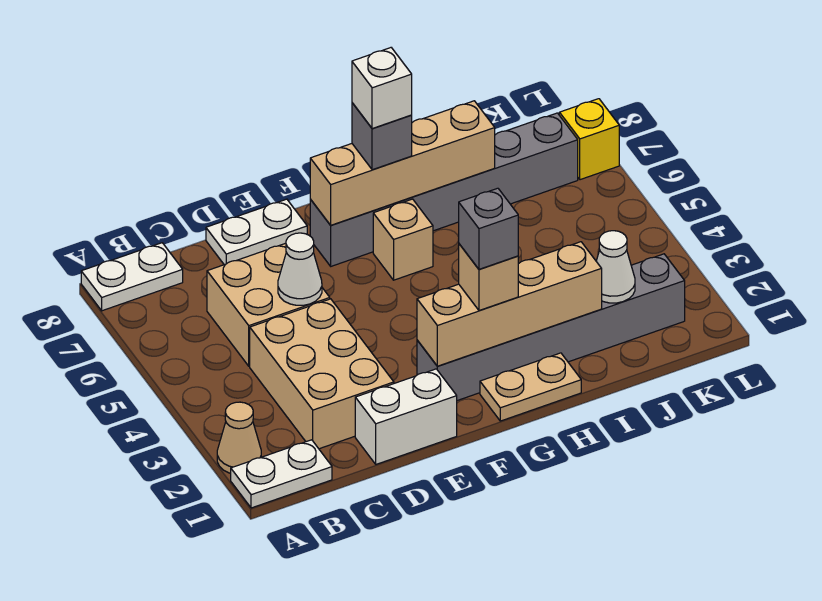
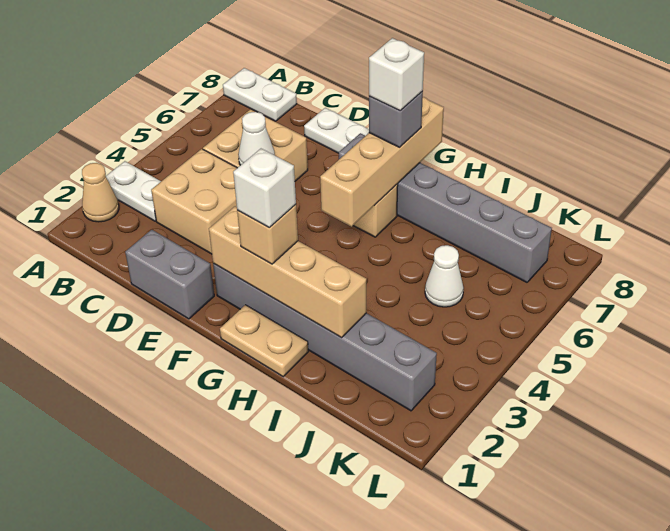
white plate A1:B1 level 1 -> white plate A3:B3 level 1
tan brick C2:D4 level 1 -> tan brick C3:D4 level 1
white brick D1:E1 level 1 -> grey brick D1:E1 level 1
tan brick F7:I7 level 2 -> tan brick G5:G8 level 2
grey brick G2 level 4 -> white brick G2 level 4
white cone J2 level 2 -> white cone J5 level 1
yellow brick L7 level 1 -> none

